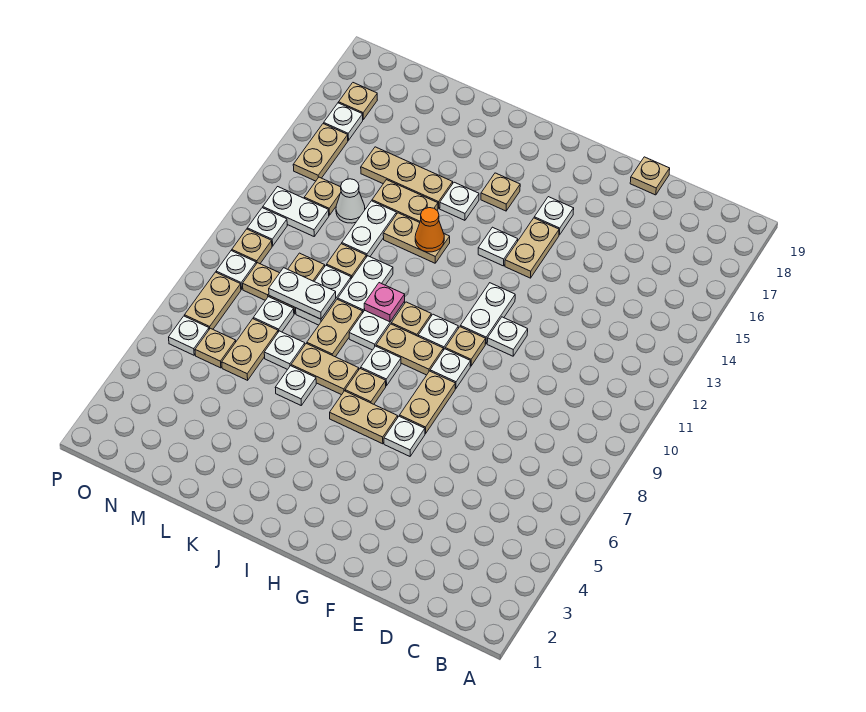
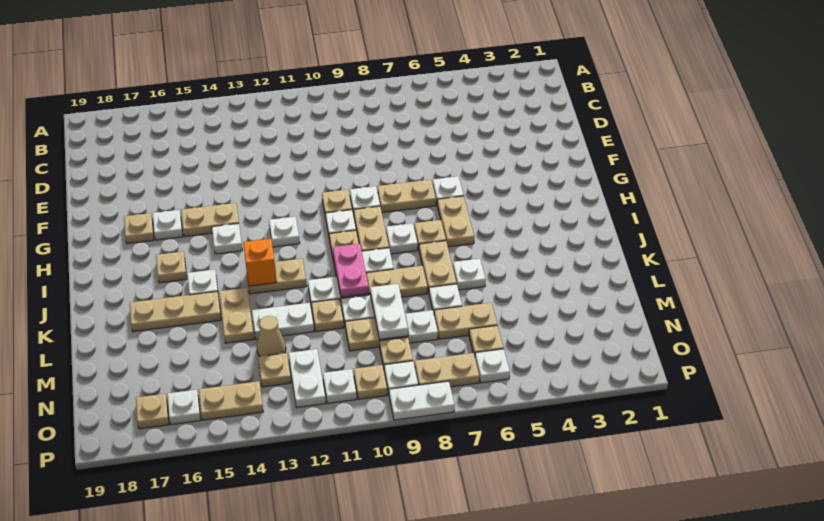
tan plate E19 level 1 -> tan plate G17 level 1
white plate F11 level 1 -> white plate H12 level 1
white plate G11:G12 level 1 -> white plate P8:P9 level 1
pink plate J10 level 2 -> pink plate J10:K10 level 2
tan plate J13:K13 level 1 -> tan plate J12:J13 level 1
orange cone J13 level 2 -> orange brick J13 level 2
tan plate K15:M15 level 1 -> tan plate K15:K17 level 1
white cone M13 level 1 -> tan cone M13 level 1

